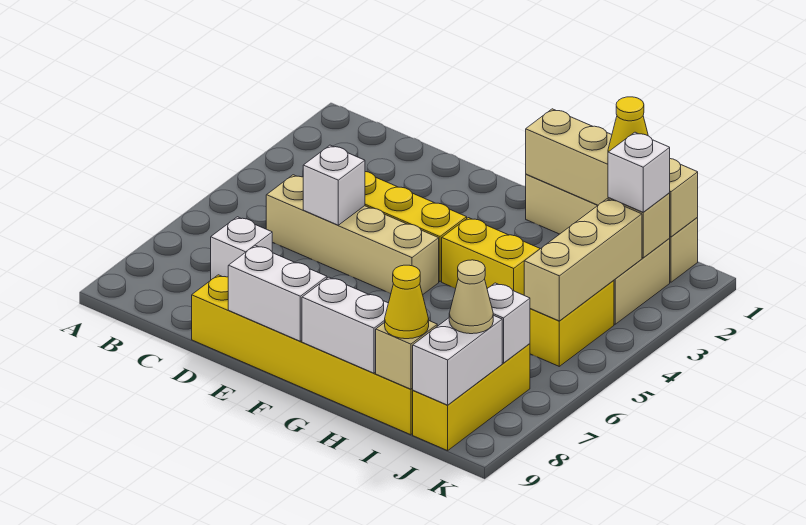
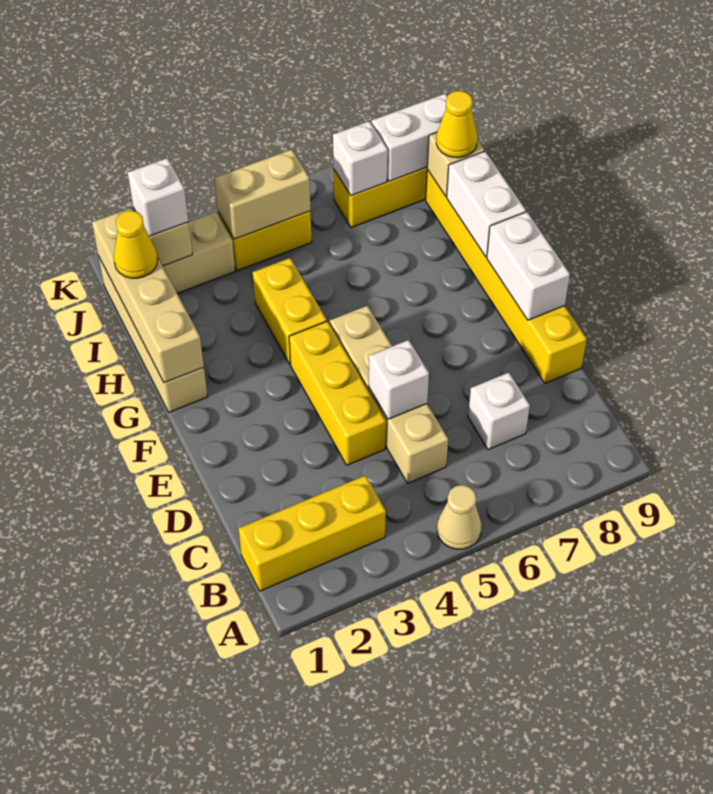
none -> yellow brick B1:B3 level 1
tan brick J3:J5 level 2 -> tan brick J4:J5 level 2
tan cone J8 level 3 -> tan cone A5 level 1

